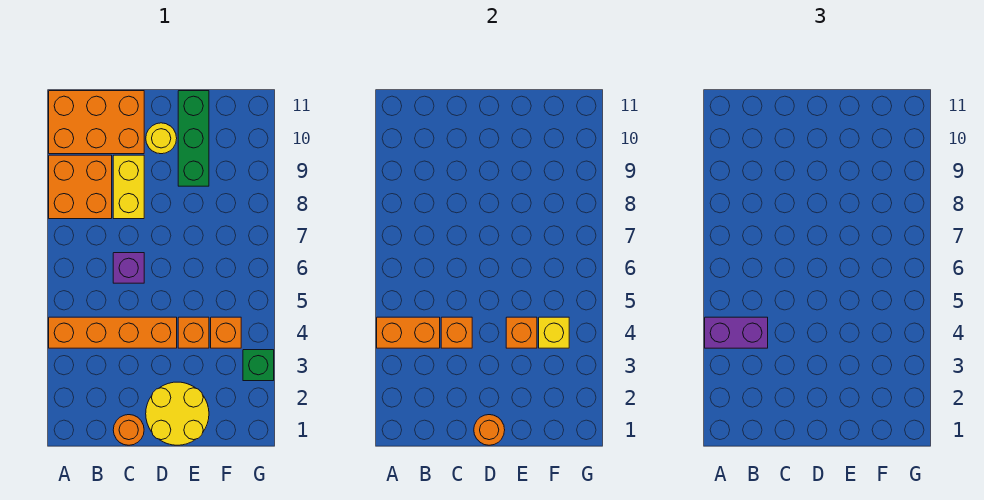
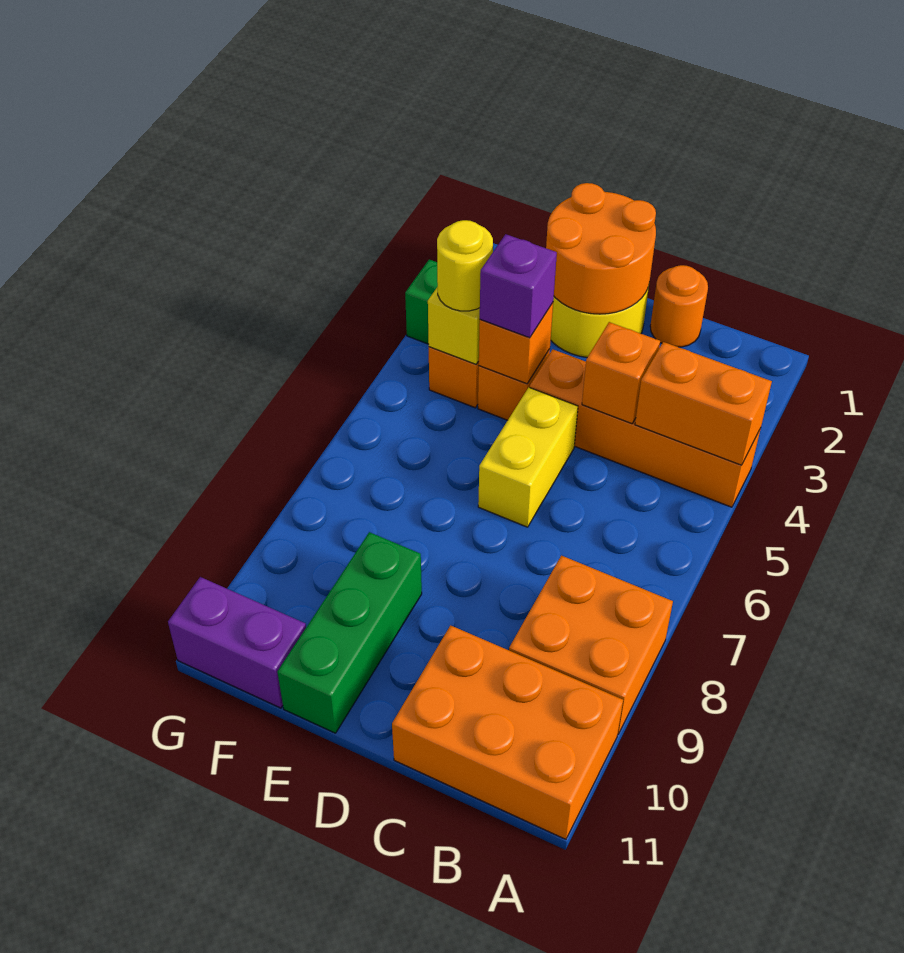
purple brick A4:B4 level 3 -> purple brick F11:G11 level 1
purple brick C6 level 1 -> purple brick E4 level 3
yellow brick C8:C9 level 1 -> yellow brick D5:D6 level 1
orange round brick D1 level 2 -> orange round brick D1:E2 level 2
yellow round brick D10 level 1 -> yellow round brick F4 level 3

